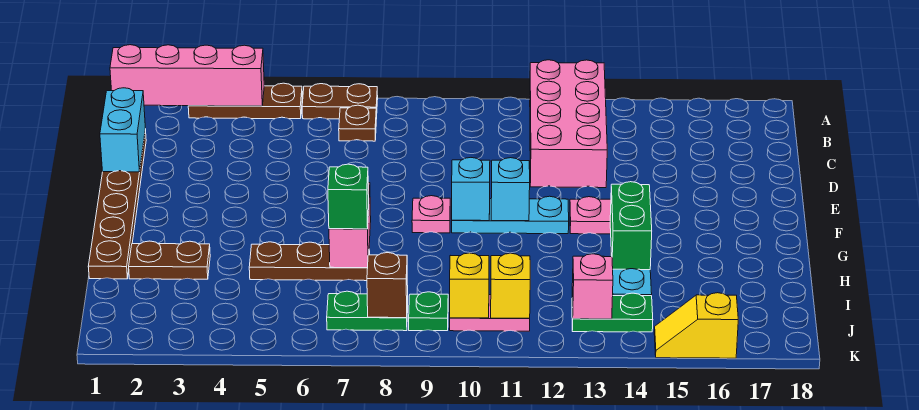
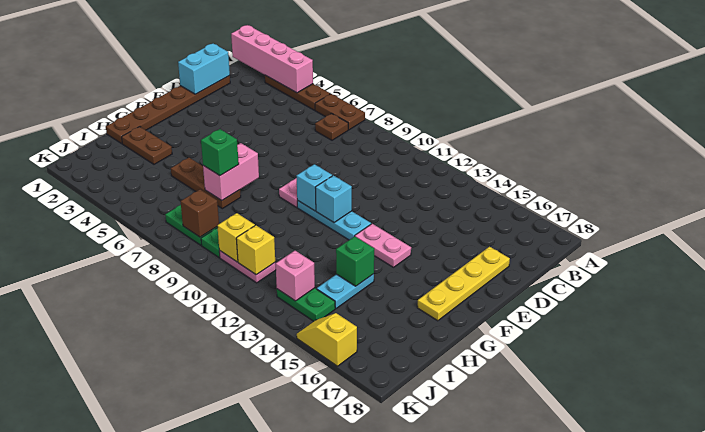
pink brick A12:D13 level 1 -> none
none -> yellow plate D17:G17 level 1
green brick G14:H14 level 2 -> green brick H14 level 2

